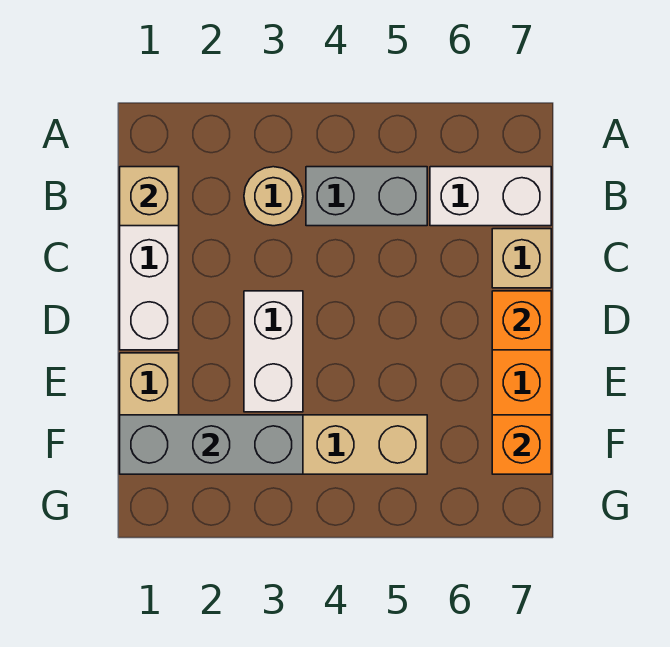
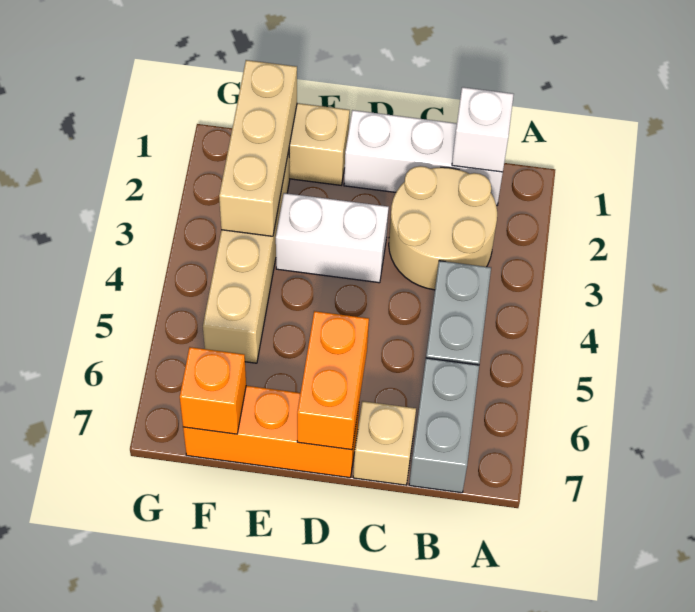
tan brick B1 level 2 -> white brick B1 level 2
tan round brick B3 level 1 -> tan round brick B2:C3 level 1
white brick B6:B7 level 1 -> grey brick B6:B7 level 1
orange brick D7 level 2 -> orange brick D6:D7 level 2
grey brick F1:F3 level 2 -> tan brick F1:F3 level 2

